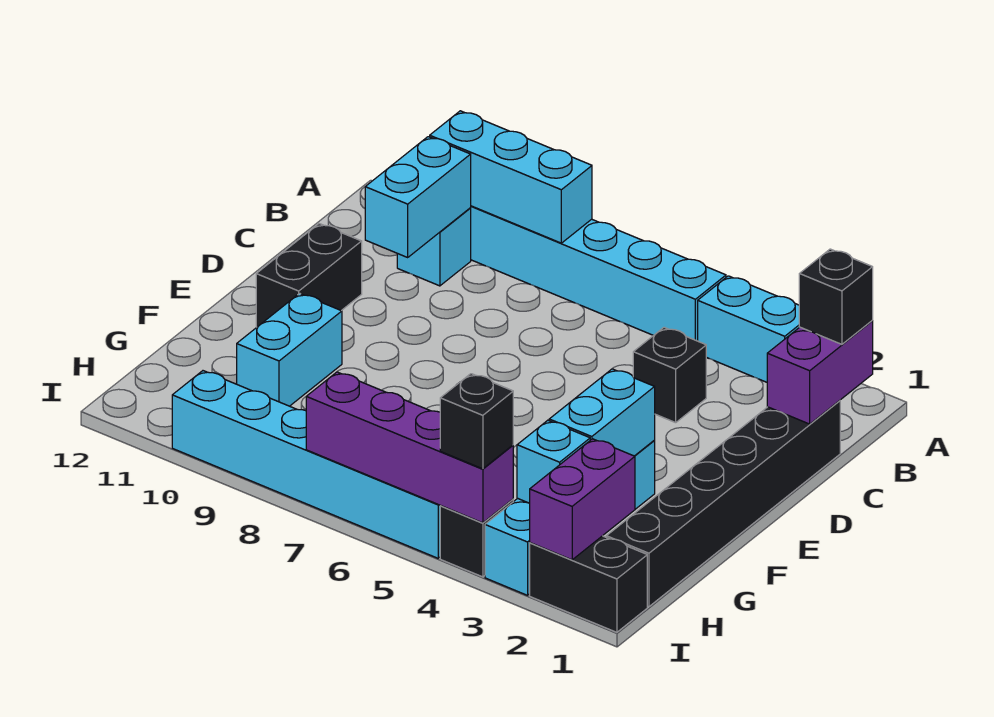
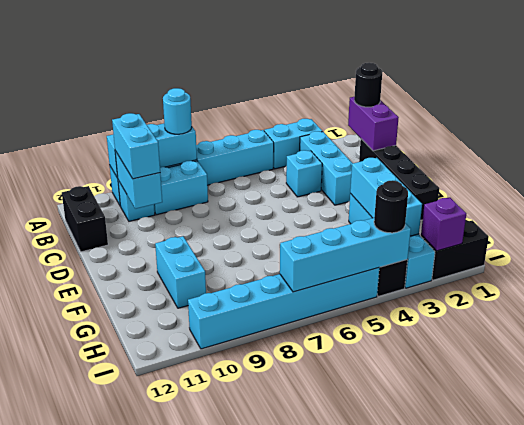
none -> cyan round brick A8 level 3
black brick B1 level 3 -> black round brick B1 level 3
none -> cyan brick B3:D3 level 1
none -> cyan brick B8:B9 level 1
none -> cyan brick B10:C10 level 3
black brick C1:H1 level 1 -> black brick C1:F1 level 1
black brick C4 level 1 -> cyan brick C4 level 1
black brick D11:E11 level 1 -> black brick B12:C12 level 1
purple brick H2:I2 level 2 -> purple brick I2 level 2
purple brick I4:I7 level 2 -> cyan brick I4:I7 level 2
black brick I4 level 3 -> black round brick I4 level 3

